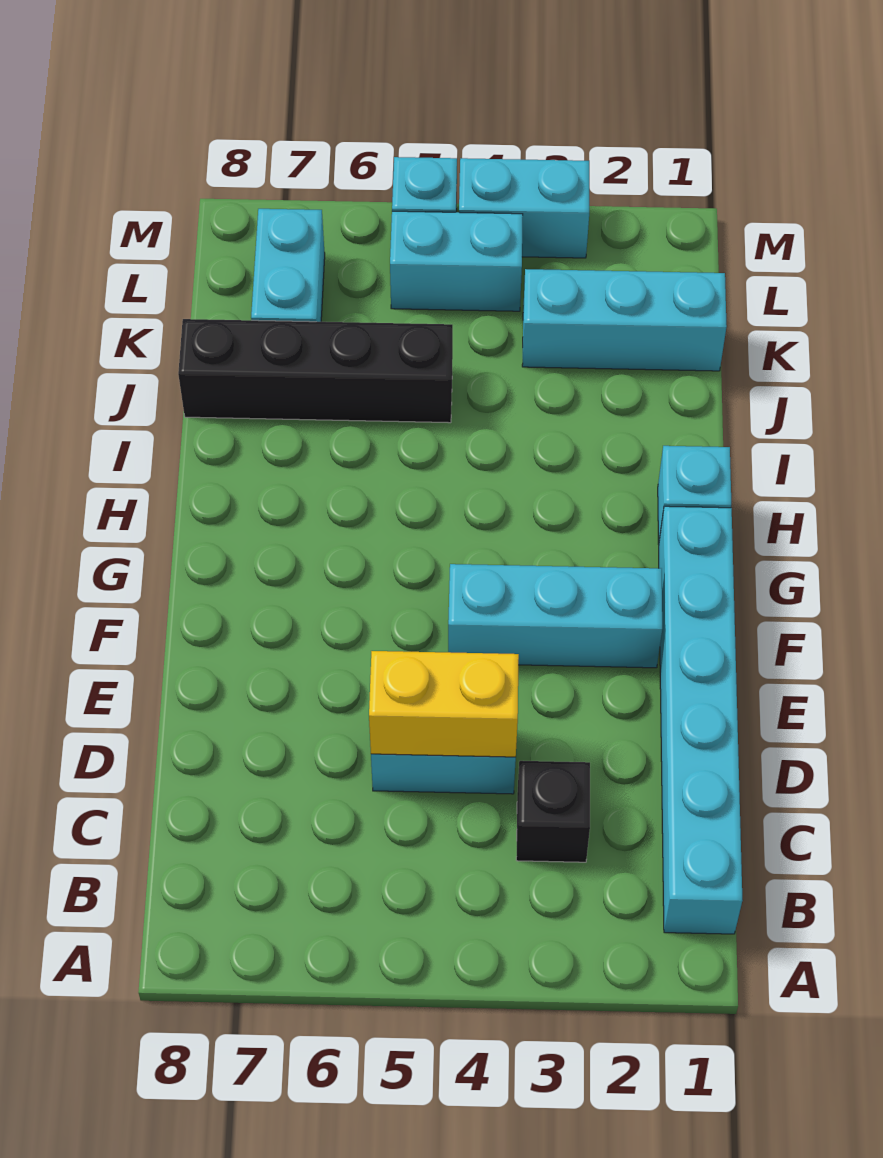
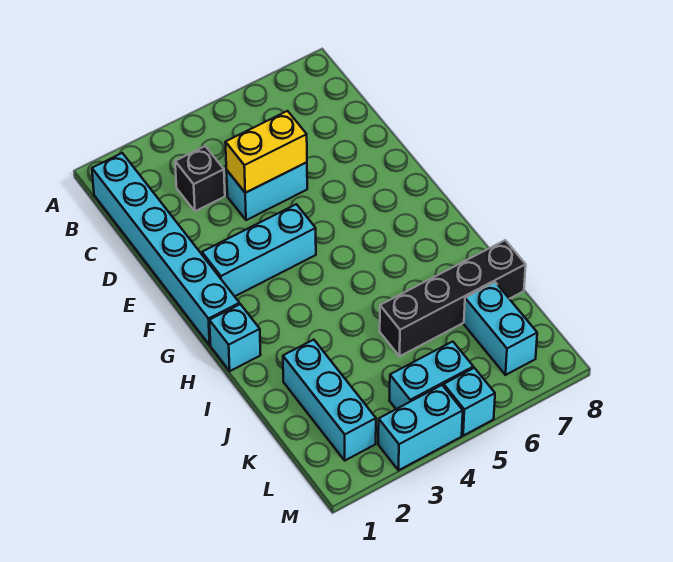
cyan brick K1:K3 level 1 -> cyan brick J2:L2 level 1

